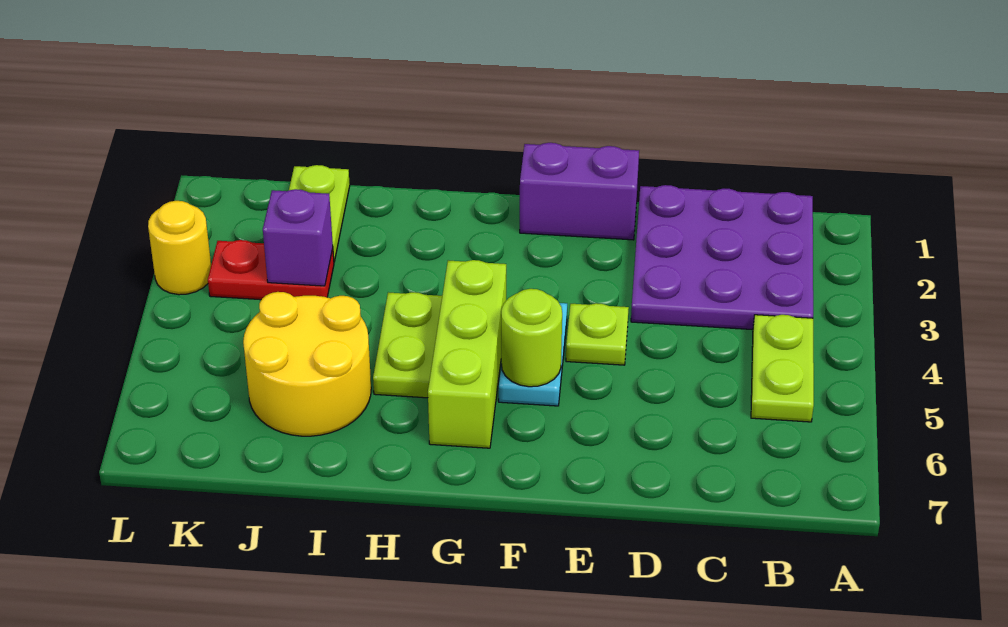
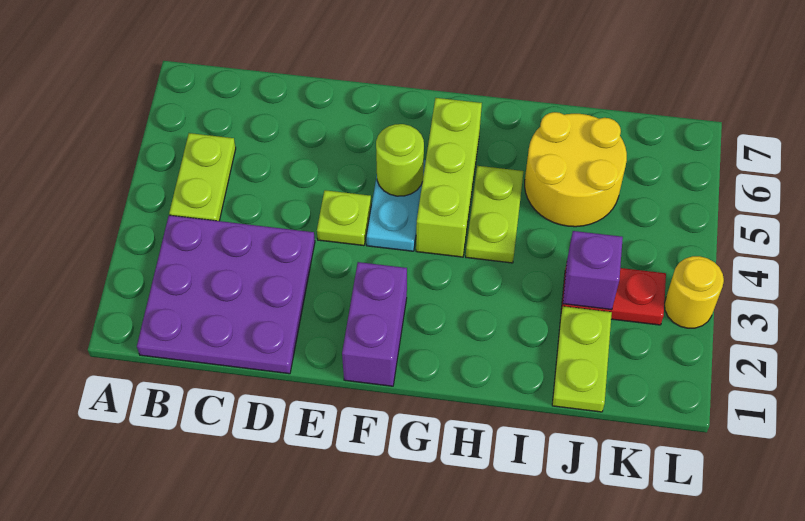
purple brick E1:F1 level 1 -> purple brick F1:F2 level 1

